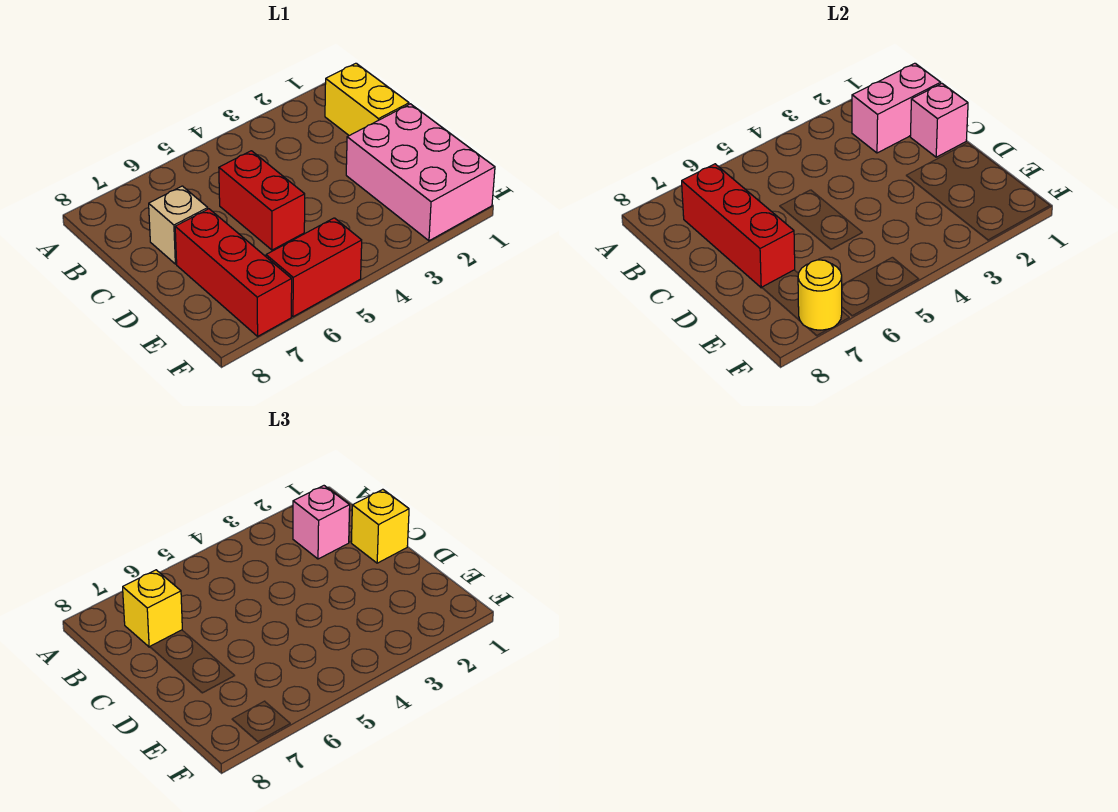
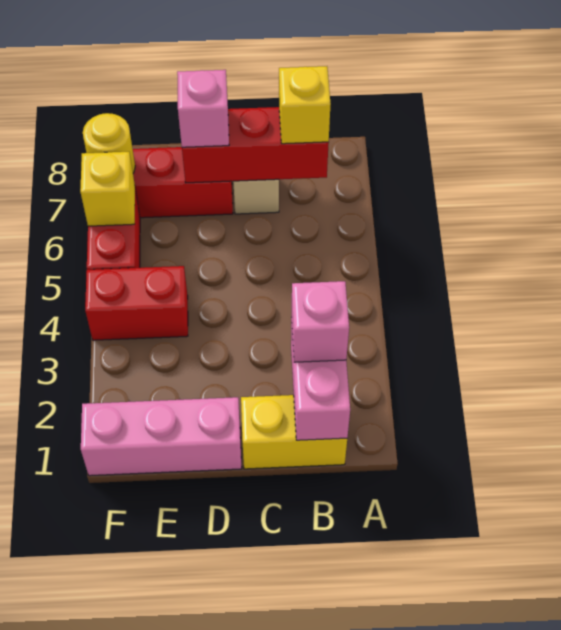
pink brick C1 level 2 -> pink brick D7 level 3
yellow brick C1 level 3 -> yellow brick F6 level 2
red brick C5:D5 level 1 -> red brick E4:F4 level 1
pink brick D1:F2 level 1 -> pink brick D1:F1 level 1

